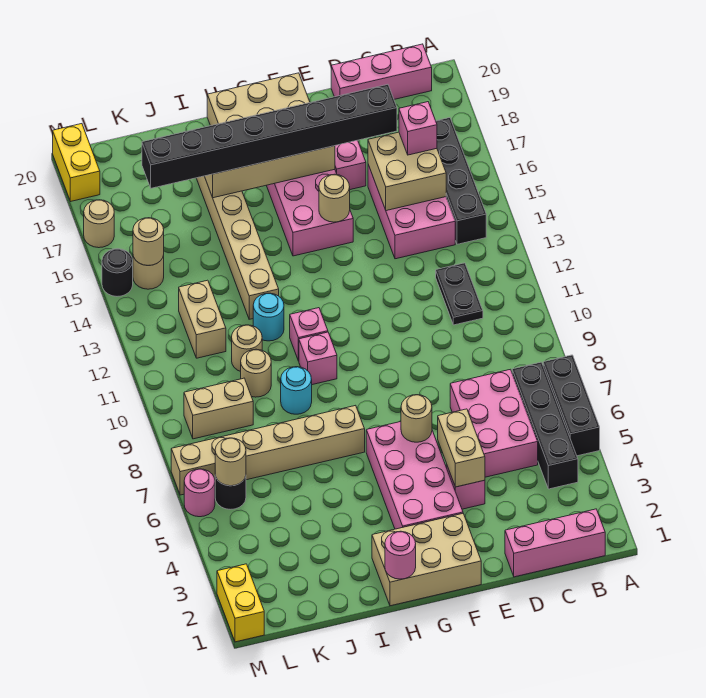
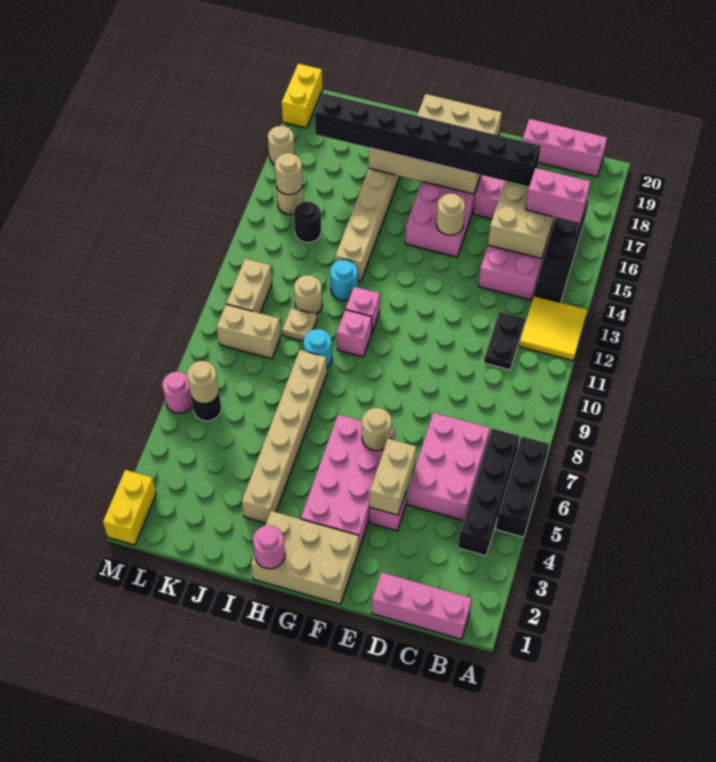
none -> yellow tile A12:B13 level 1
pink brick C16 level 3 -> pink brick B16:C16 level 3
tan brick H7:M7 level 1 -> tan brick I3:I8 level 1
tan round brick J10 level 1 -> tan plate J10 level 1
tan brick K12:K13 level 1 -> tan brick L10:L11 level 1
black round brick M15 level 1 -> black round brick K14 level 1

